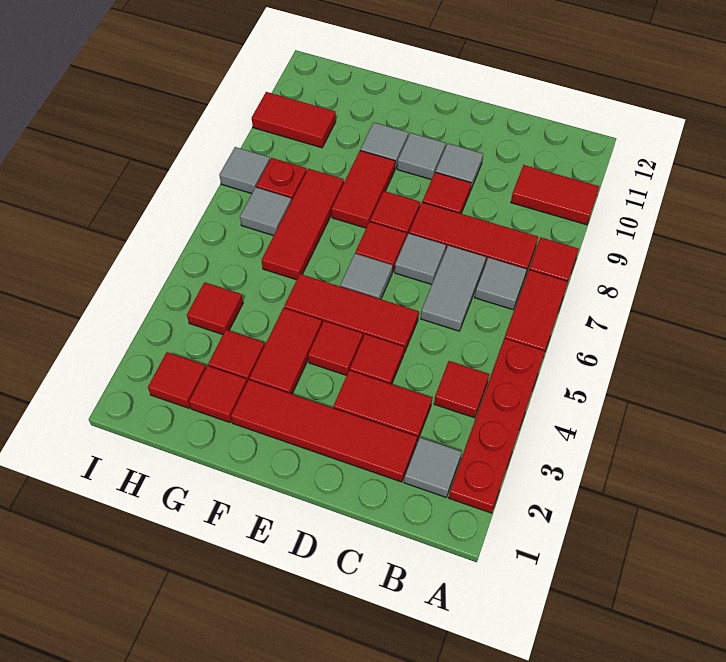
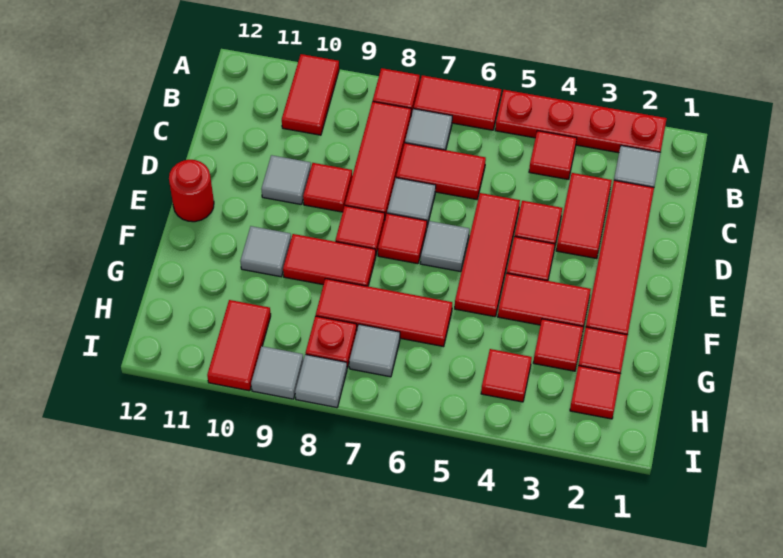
grey tile C6:C7 level 1 -> red tile C6:C7 level 1
grey tile E10 level 1 -> grey tile I9 level 1
none -> red round brick E12 level 1

